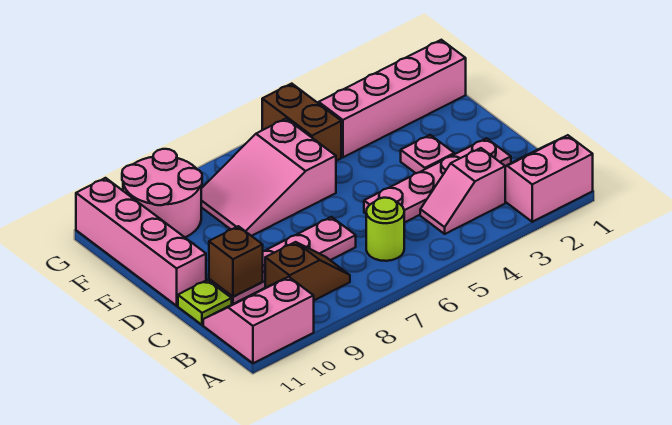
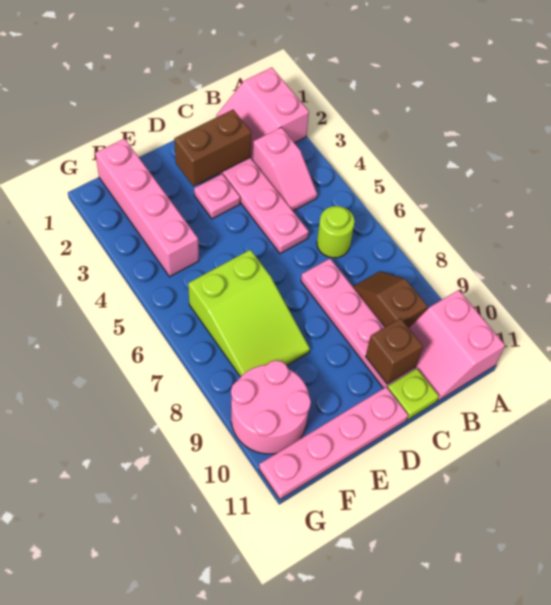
pink brick D11:G11 level 1 -> pink plate D11:G11 level 1
pink slope E6:F8 level 1 top 6 -> lime slope E6:F8 level 1 top 6
brown brick F5:G5 level 1 -> brown brick C2:D2 level 2

